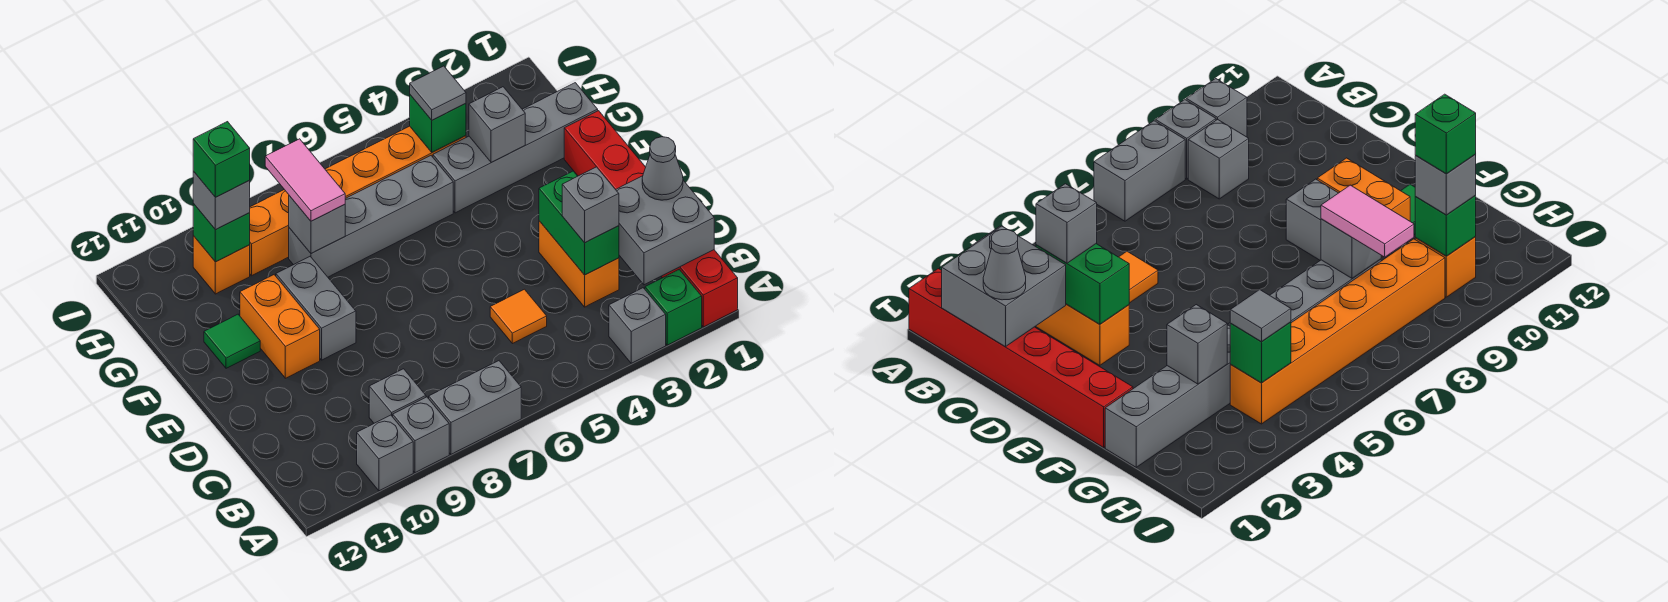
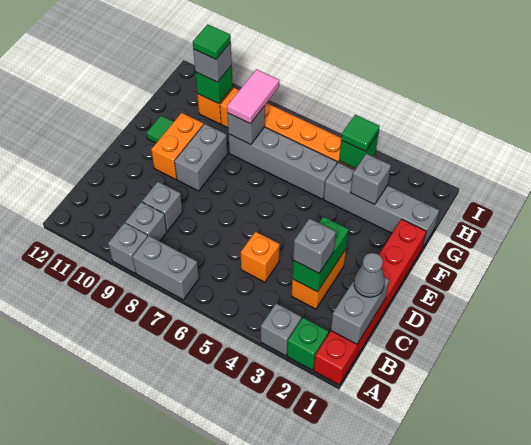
grey brick A10 level 1 -> grey brick C9 level 1
grey brick B1:C2 level 2 -> grey brick B1:C1 level 2
orange tile C5 level 1 -> orange brick C5 level 1
grey tile H4 level 3 -> green tile H4 level 3
green brick H10 level 4 -> green tile H10 level 4

